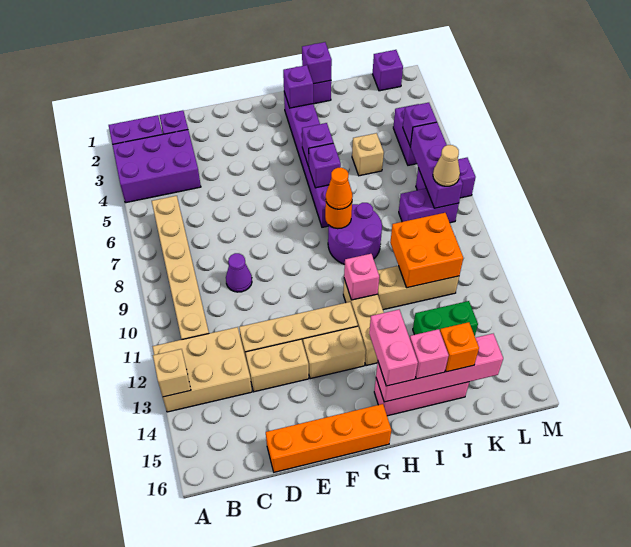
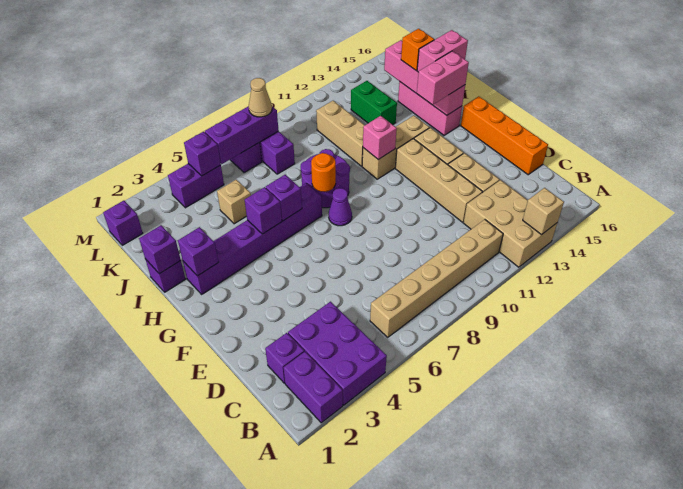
purple cone D9 level 1 -> purple cone G8 level 1
orange cone H8 level 3 -> none
pink brick I15 level 3 -> pink brick I15:I16 level 3
orange brick J10:K11 level 2 -> none

